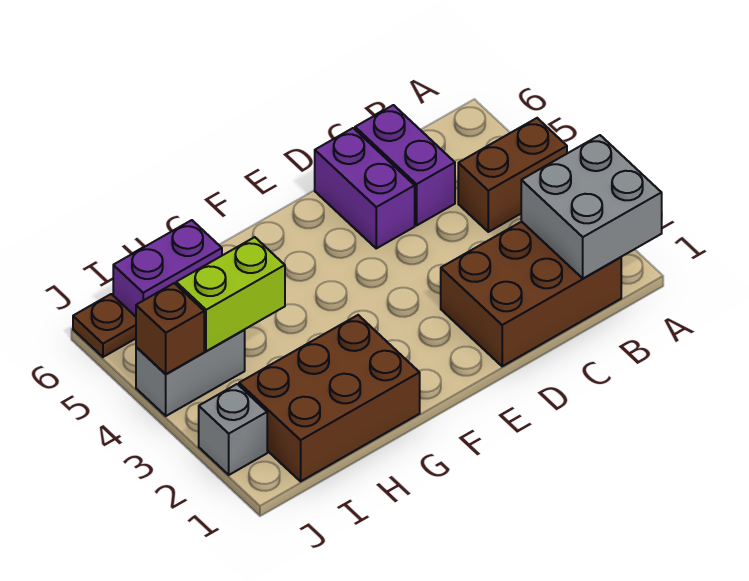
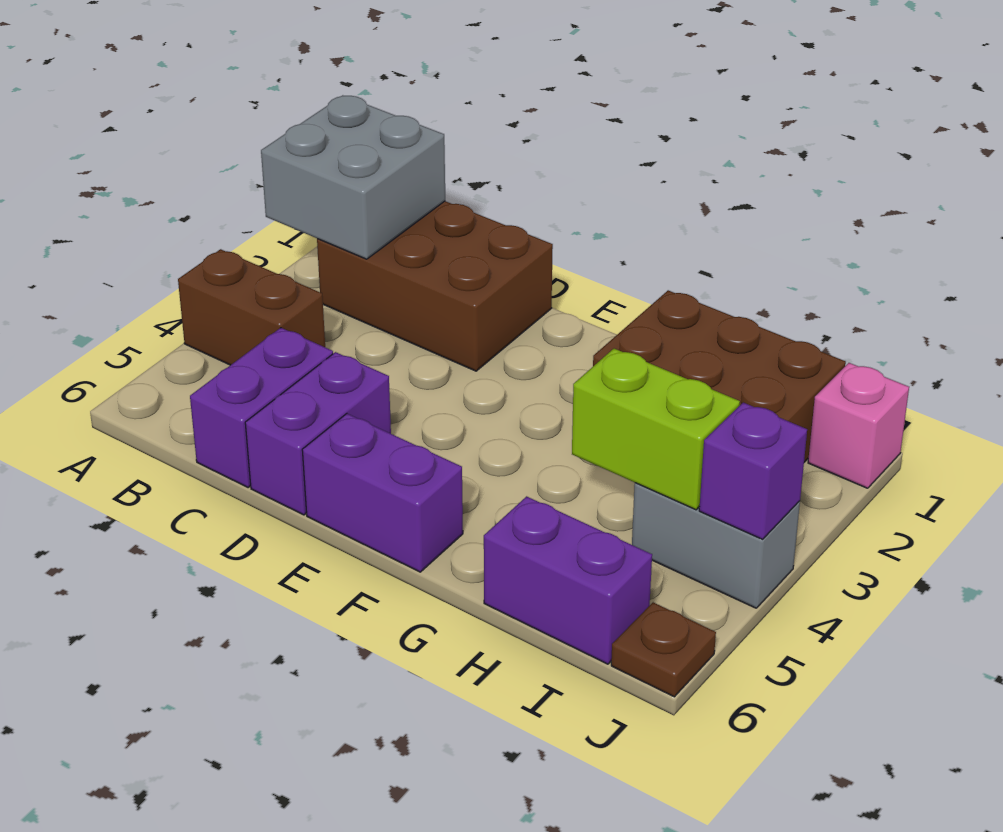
none -> purple brick E6:F6 level 1
none -> pink brick J1 level 1
grey brick J2 level 1 -> none
brown brick J4 level 2 -> purple brick J4 level 2

